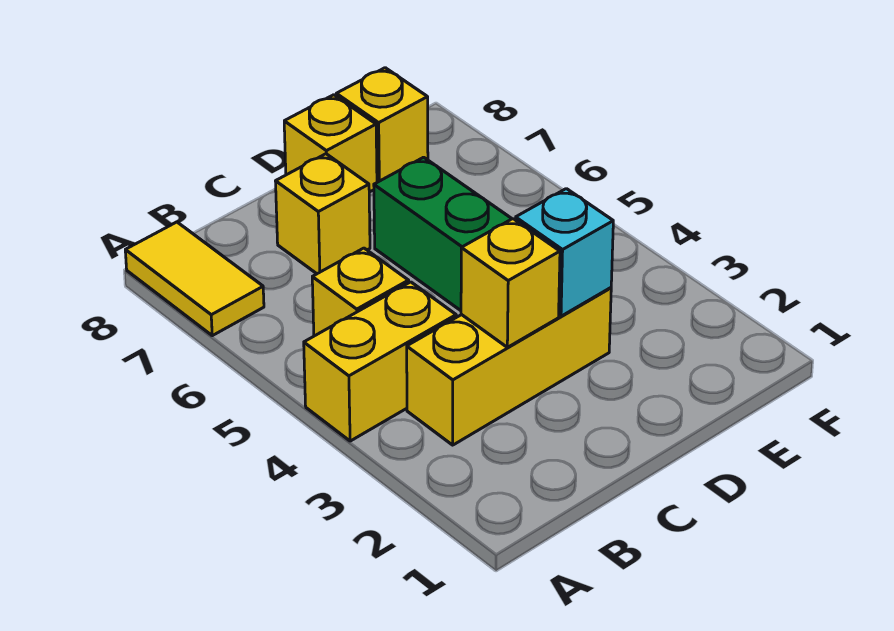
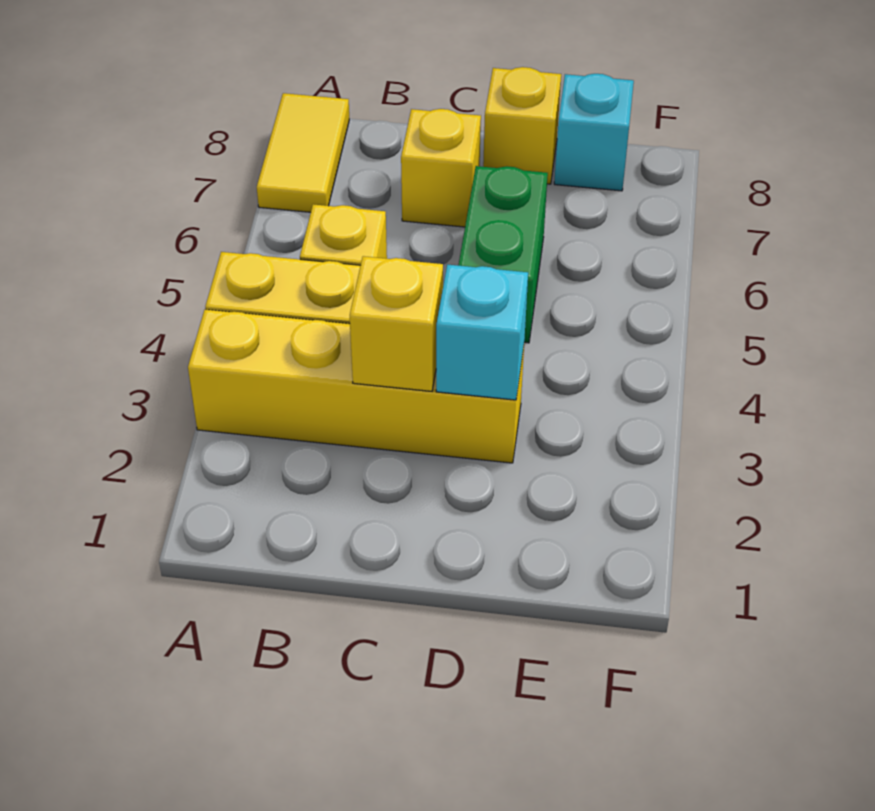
yellow brick B3:D3 level 1 -> yellow brick A3:D3 level 1
yellow brick E8 level 1 -> cyan brick E8 level 1

